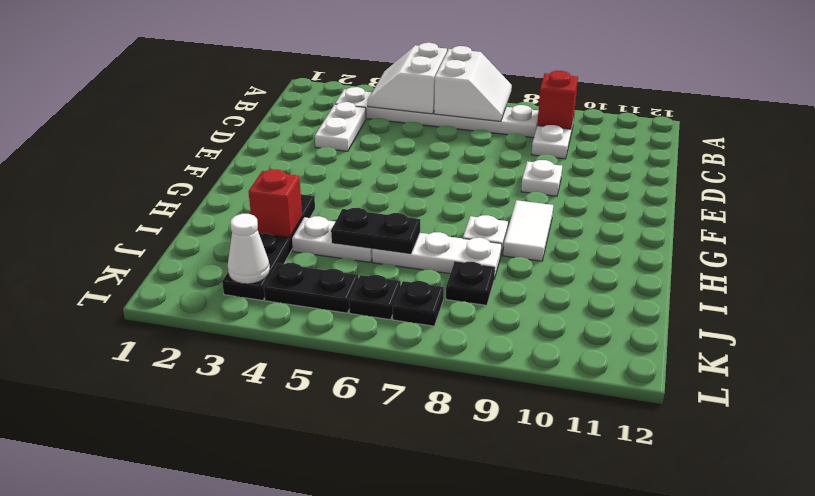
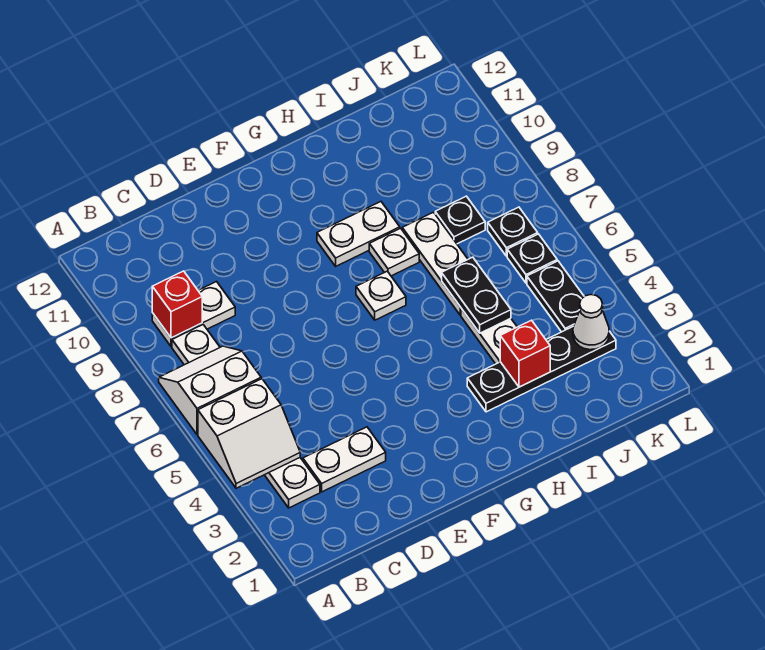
white plate E9 level 1 -> white plate G7 level 1
white tile G9:H9 level 1 -> white plate G9:H9 level 1

